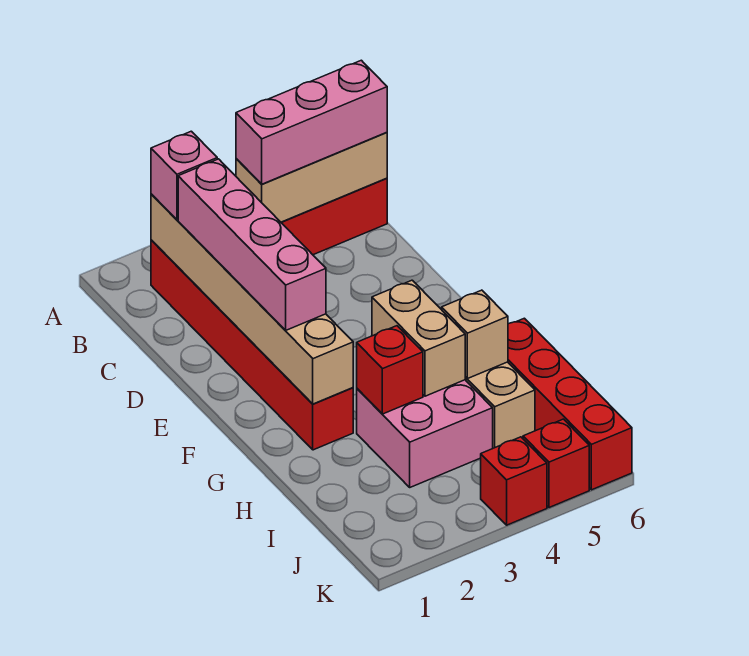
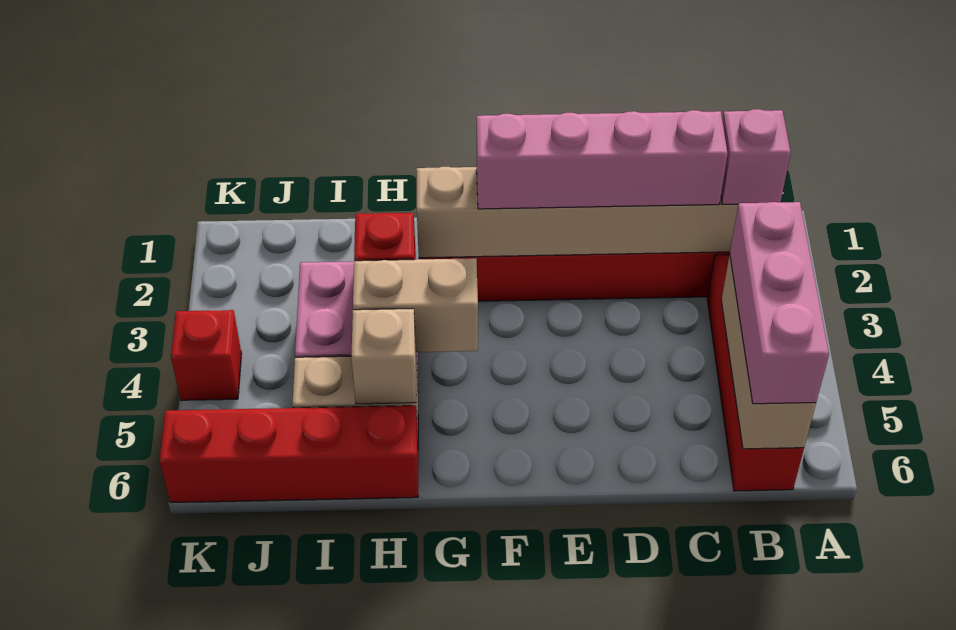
red brick K5 level 1 -> none

